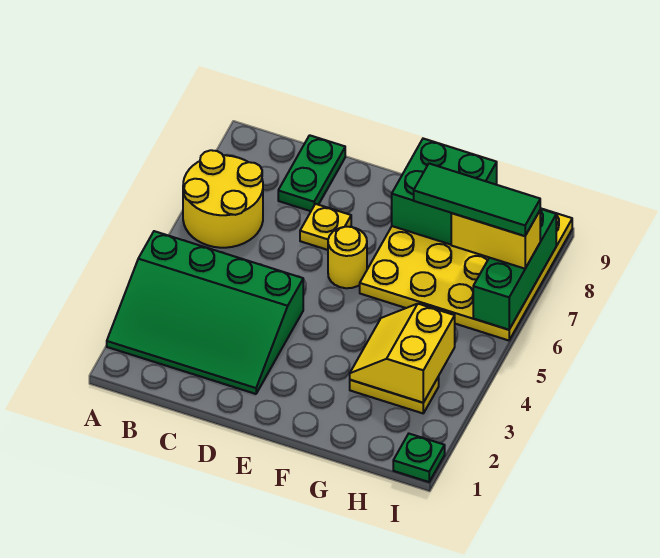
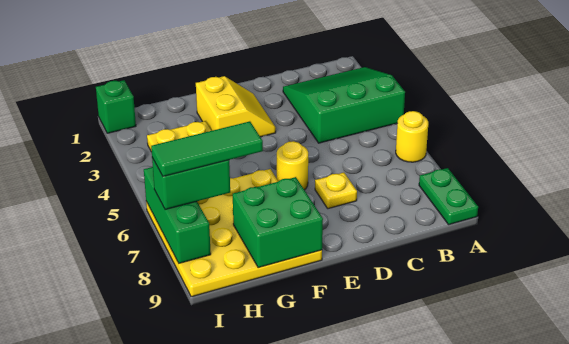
green slope A2:D4 level 1 top 4 -> green slope A2:C4 level 1 top 4
yellow round brick A6:B7 level 1 -> yellow round brick A6 level 1
green plate C8:C9 level 1 -> green plate A8:A9 level 1
yellow slope G3:H4 level 2 top H -> yellow slope E2:F3 level 1 top F
yellow brick H7:I7 level 3 -> green brick H7:I7 level 3
green plate I1 level 1 -> green brick I1 level 1

